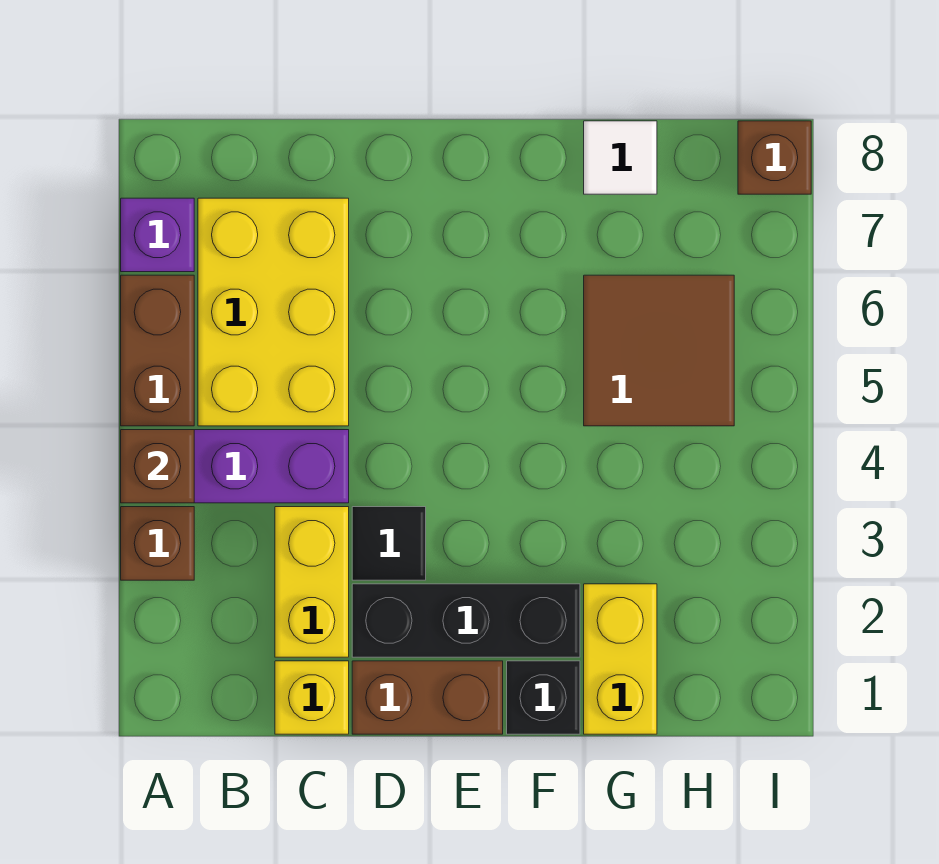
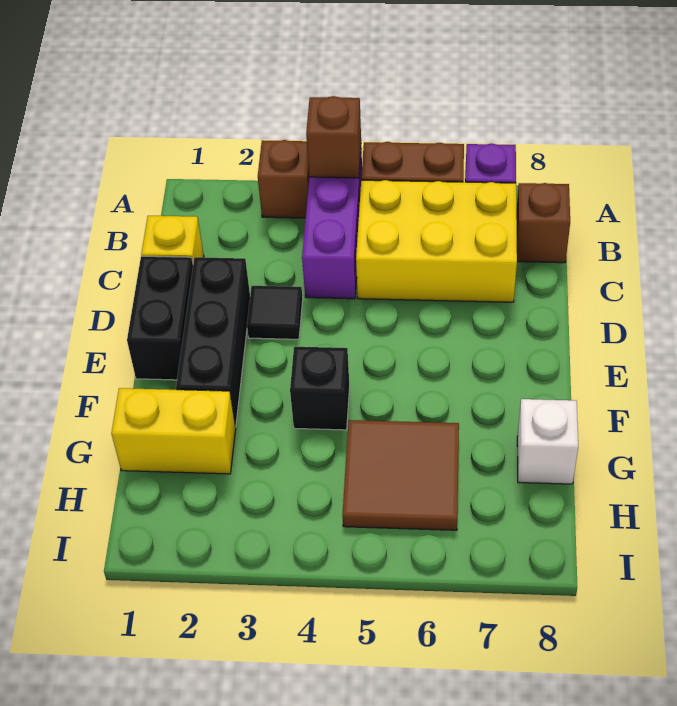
yellow brick C2:C3 level 1 -> none
brown brick D1:E1 level 1 -> black brick D1:E1 level 1
black brick F1 level 1 -> black brick F4 level 1
white tile G8 level 1 -> white brick G8 level 1
brown brick I8 level 1 -> brown brick B8 level 1

